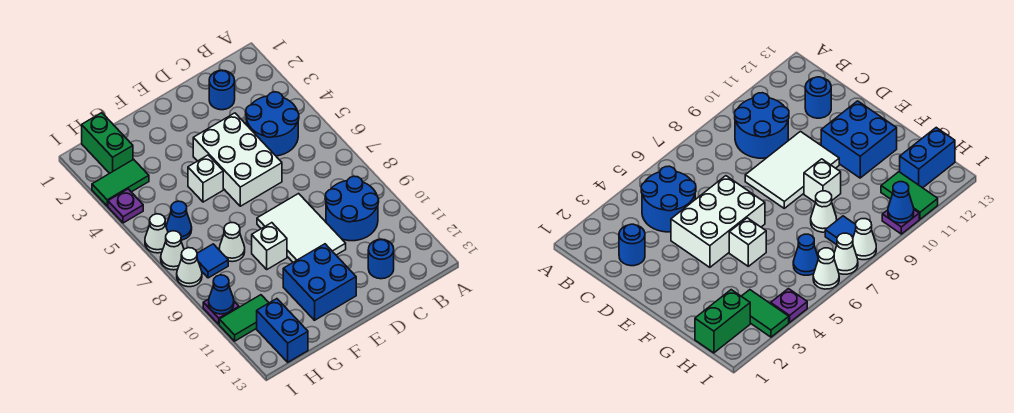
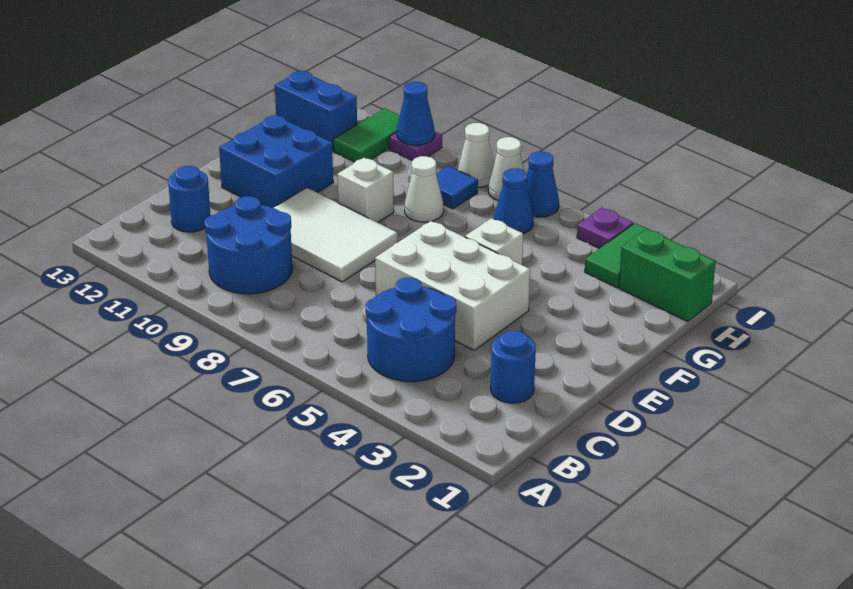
white cone I6 level 1 -> blue cone I6 level 1

